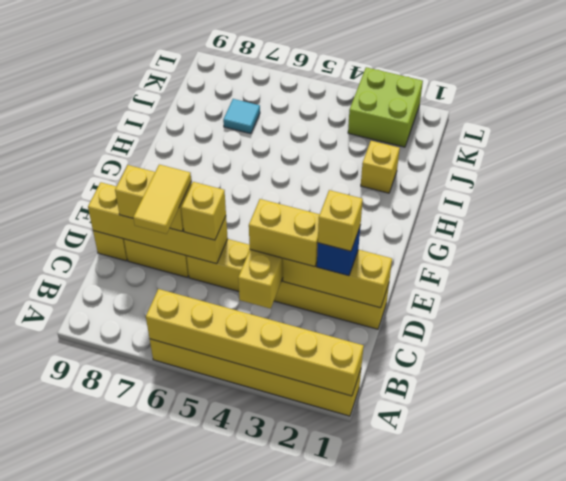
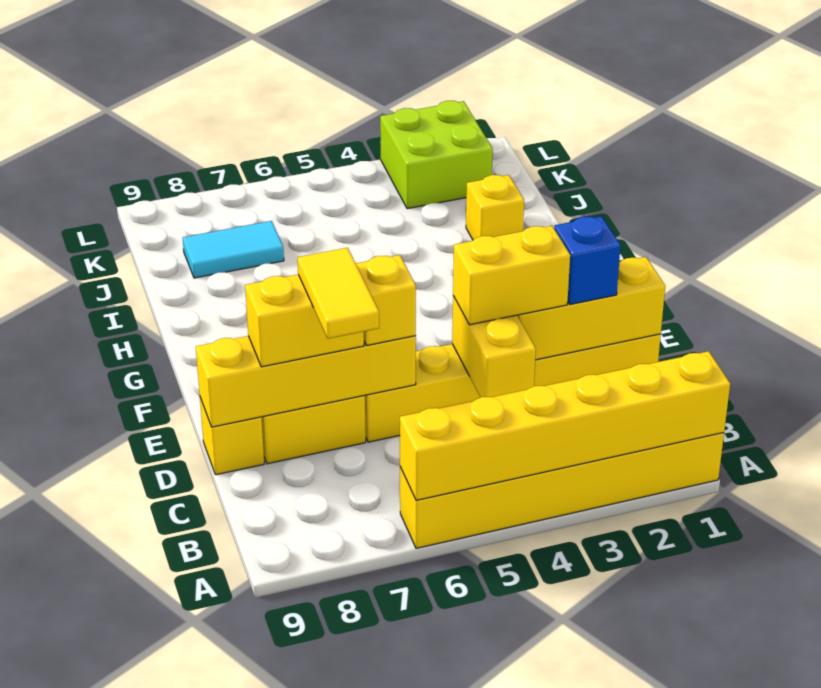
yellow brick D2 level 4 -> none
cyan tile J7 level 1 -> cyan tile J7:J8 level 1

